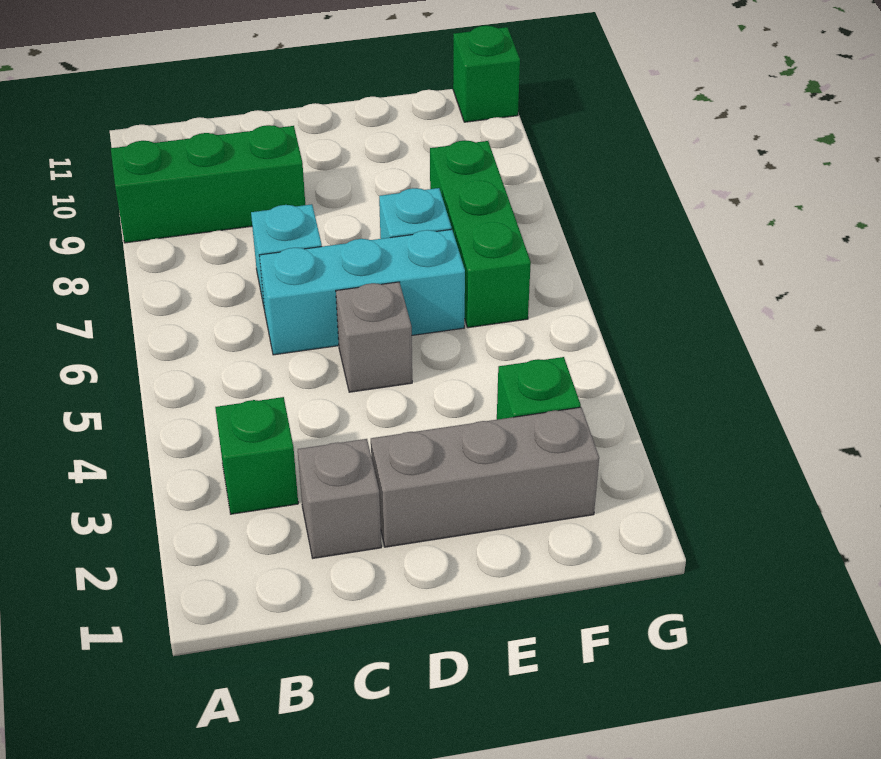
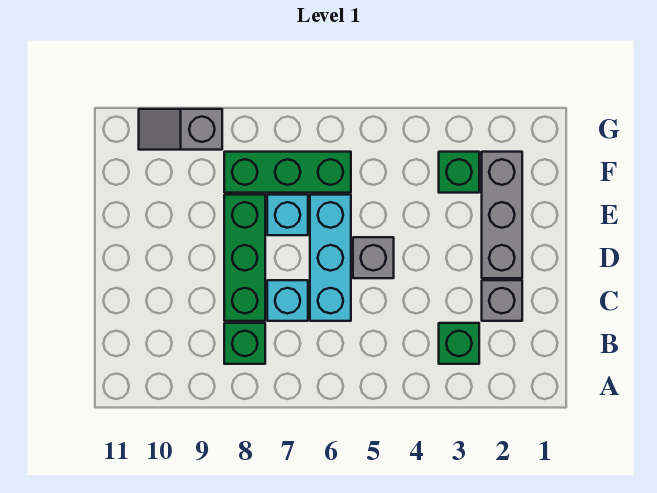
green brick A9:C9 level 1 -> green brick C8:E8 level 1
none -> grey slope G9:G10 level 1 top 9
green brick G11 level 1 -> green brick B8 level 1

